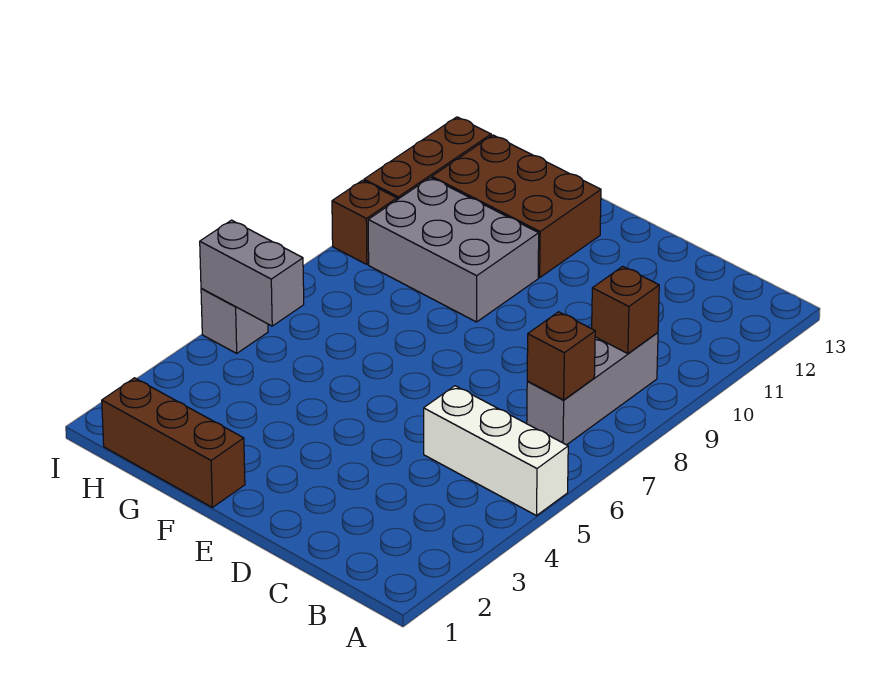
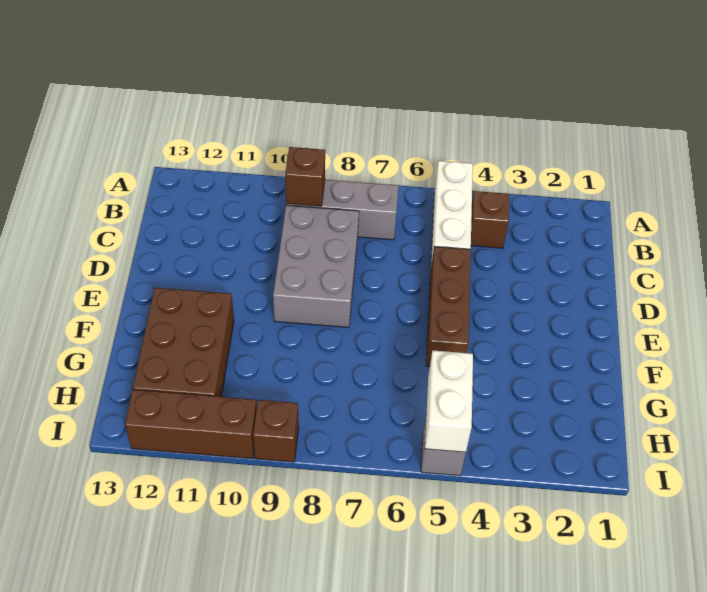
brown brick B7 level 2 -> brown brick B4 level 1
brown brick F1:H1 level 1 -> brown brick D5:F5 level 1
grey brick F9:H10 level 1 -> grey brick C8:E9 level 1
grey brick H5:I5 level 2 -> white brick H5:I5 level 2

